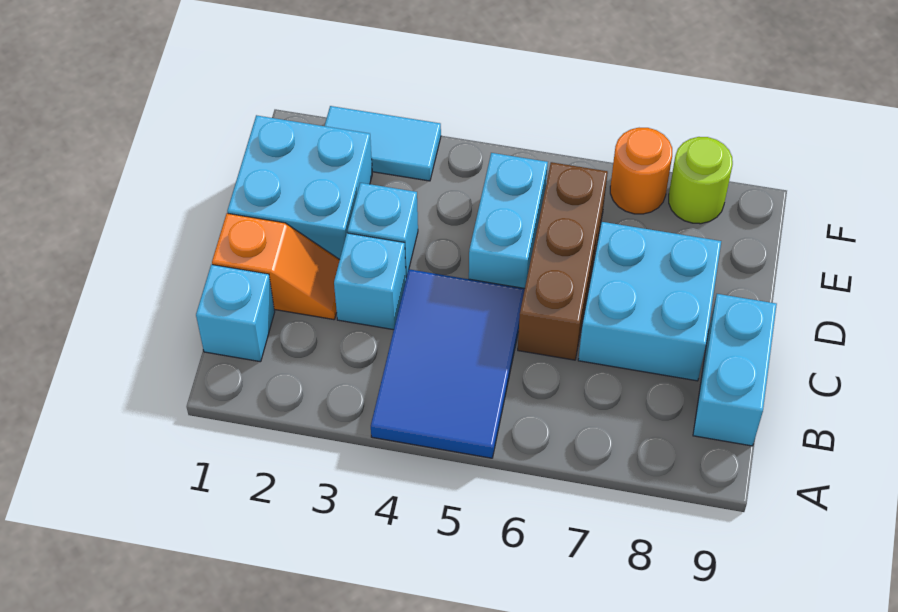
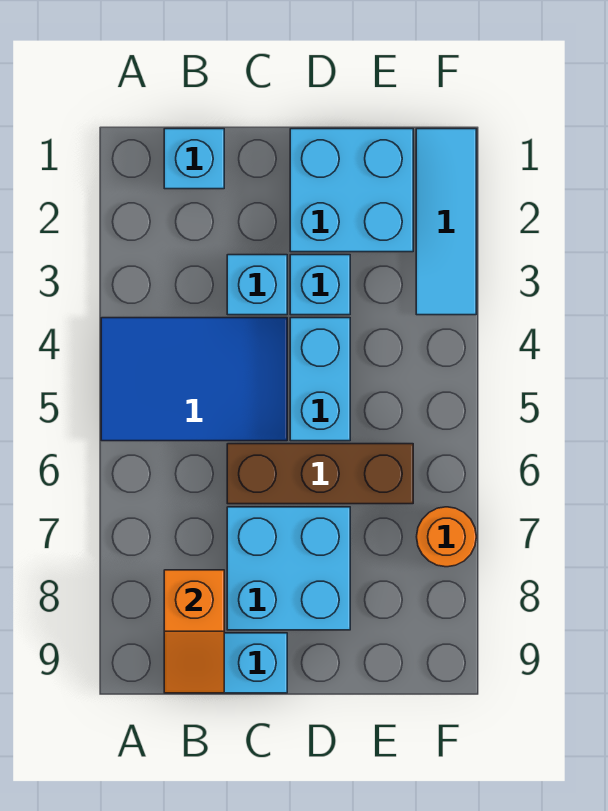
orange slope C1:C2 level 1 top 1 -> orange slope B8:B9 level 2 top 8
cyan brick D5:E5 level 1 -> cyan brick D4:D5 level 1
cyan tile F2:F3 level 1 -> cyan tile F1:F3 level 1
lime round brick F8 level 1 -> none

